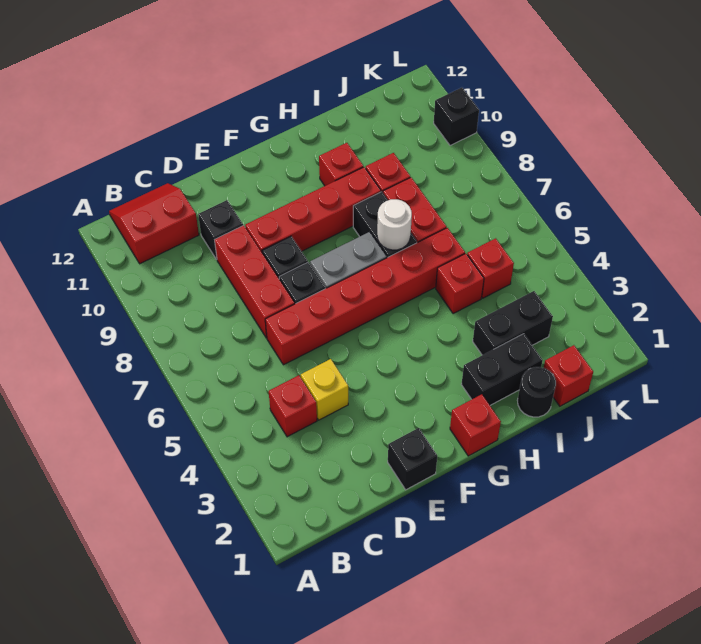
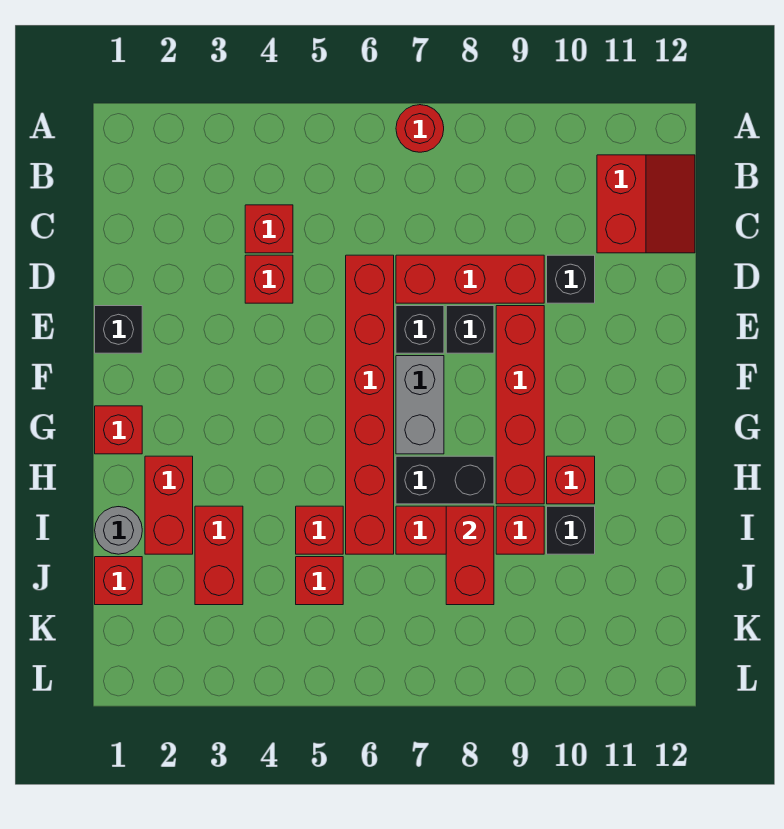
none -> red round brick A7 level 1
yellow brick D4 level 1 -> red brick D4 level 1
black brick H2:I2 level 1 -> red brick H2:I2 level 1
white round brick H7 level 2 -> none
black round brick I1 level 1 -> grey round brick I1 level 1
black brick I3:J3 level 1 -> red brick I3:J3 level 1
none -> red brick I8:J8 level 2
black brick L10 level 1 -> black brick I10 level 1

